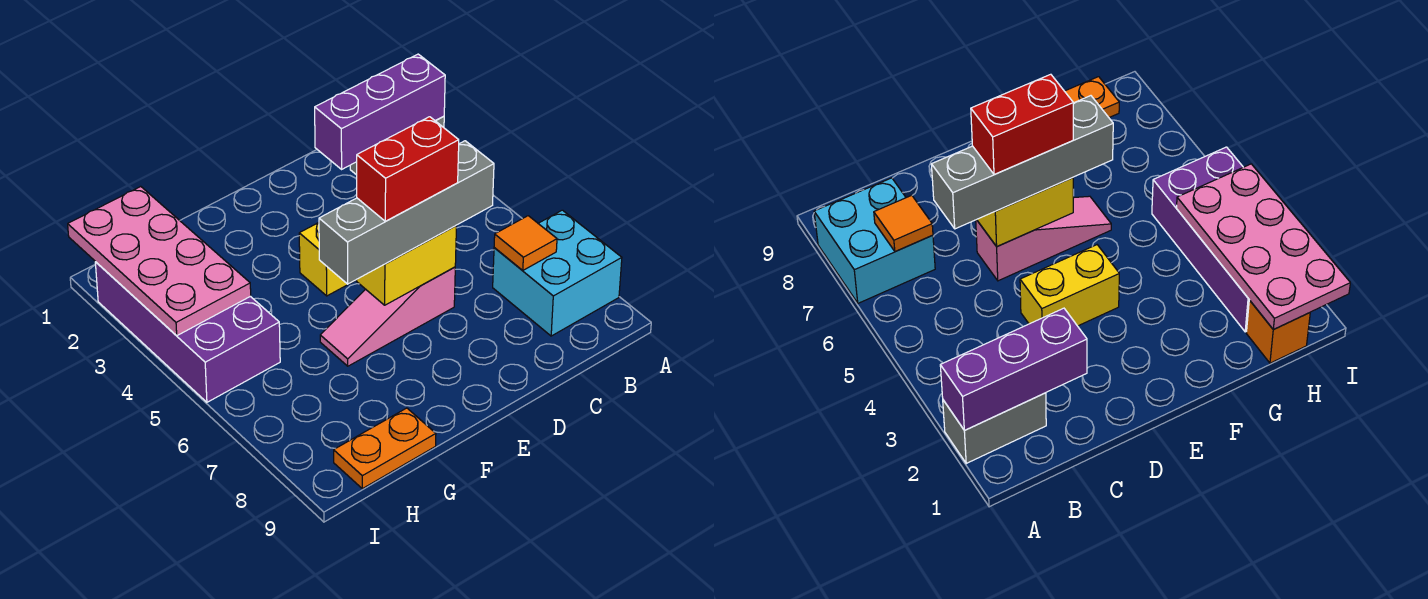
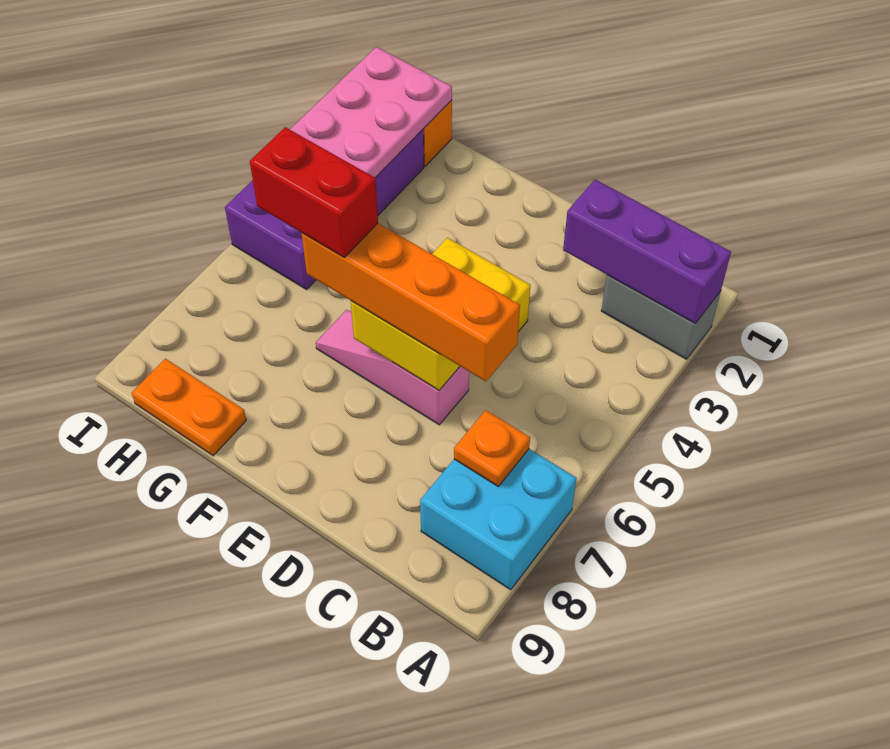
orange tile B7 level 2 -> orange plate B7 level 2
grey brick C6:F6 level 3 -> orange brick C6:F6 level 3
red brick D6:E6 level 4 -> red brick F6:G6 level 4

